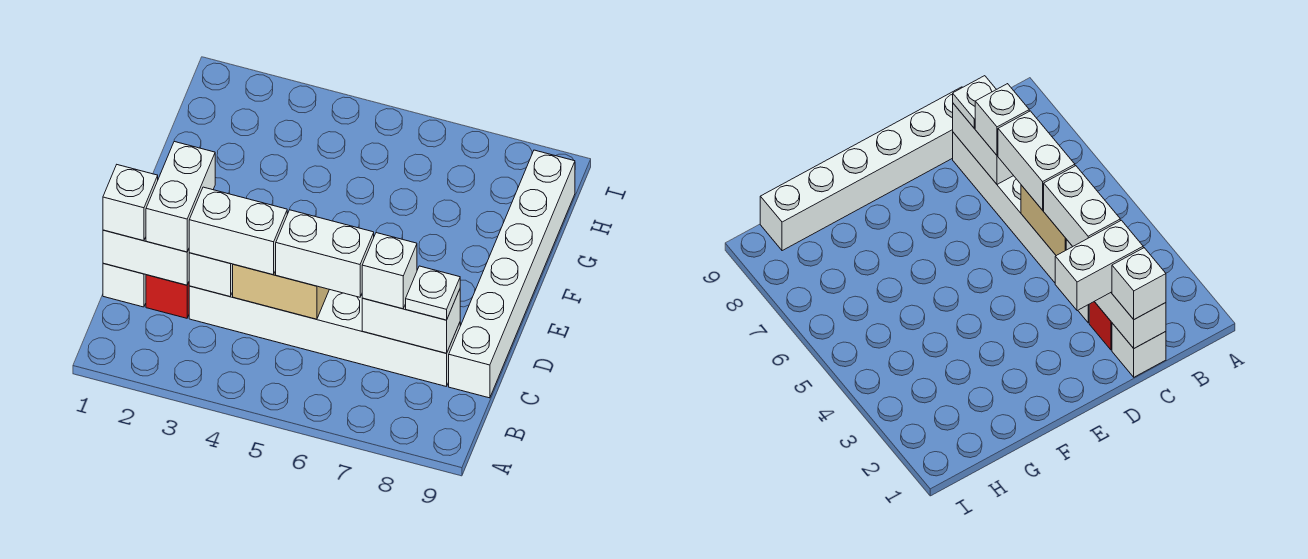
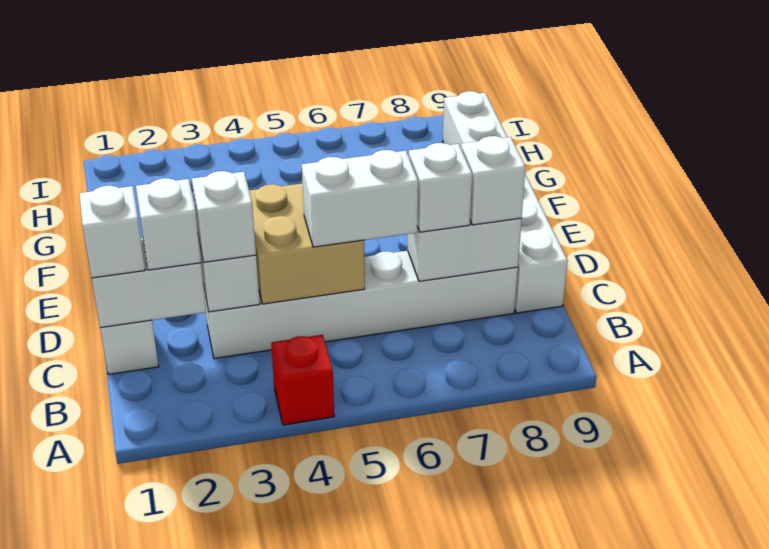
red brick C2 level 1 -> red brick A4 level 1
white brick C2:D2 level 3 -> white brick C2 level 3
white brick C3:C4 level 3 -> white brick C3 level 3
tan brick C4:C5 level 2 -> tan brick C4:D5 level 2
white plate C8 level 3 -> white brick C8 level 3

